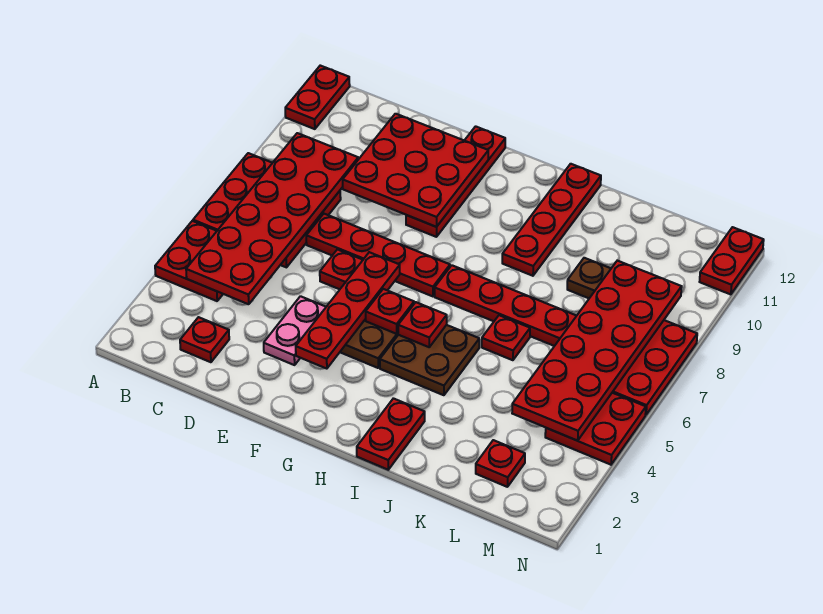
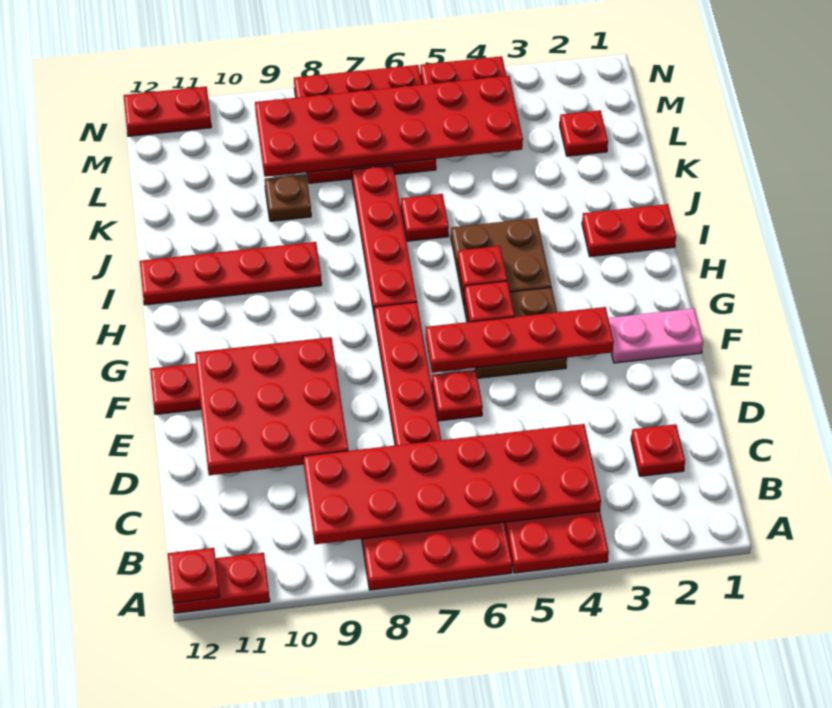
none -> red plate A12 level 2
pink plate E3:E4 level 1 -> pink plate F1:F2 level 1

